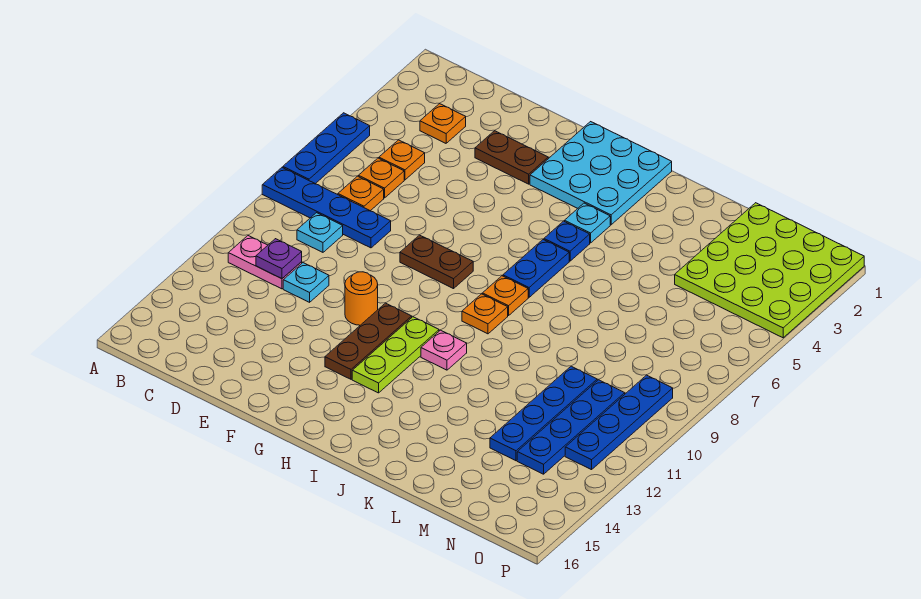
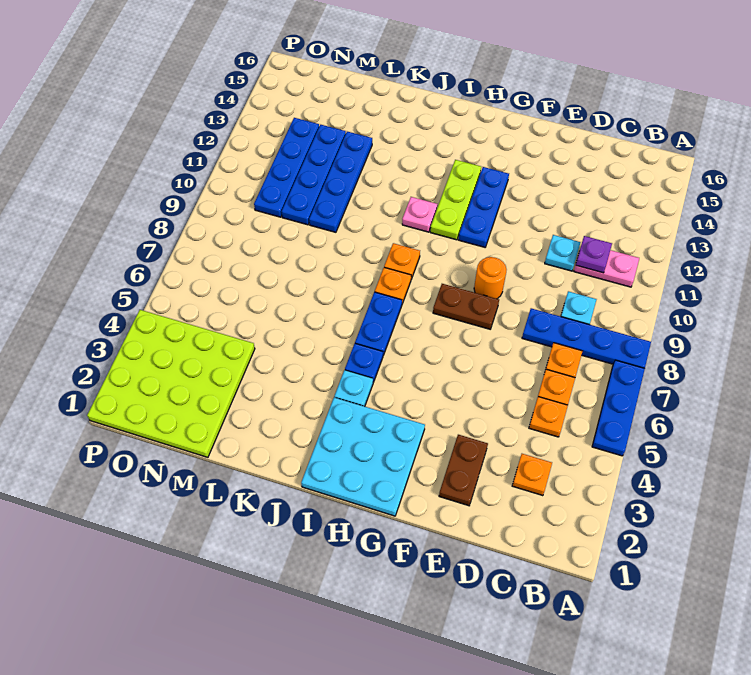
brown plate E3:F3 level 1 -> brown plate E2:E3 level 1
orange round brick F11 level 1 -> orange round brick F9 level 1
brown plate G11:G13 level 1 -> blue plate G11:G13 level 1
blue plate O9:O12 level 1 -> blue plate L10:L13 level 1

